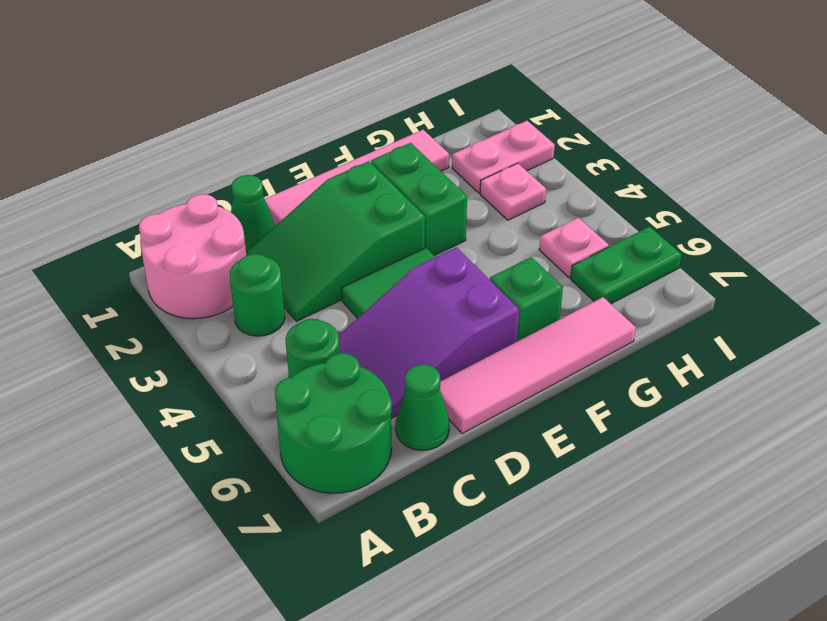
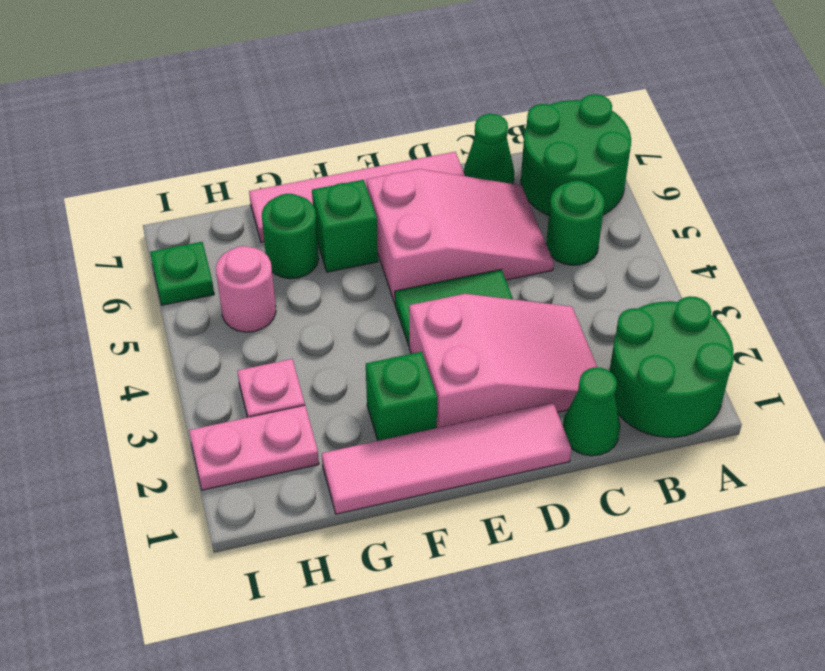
pink round brick A1:B2 level 1 -> green round brick A1:B2 level 1
green round brick B3 level 1 -> green round brick G6 level 1
green slope C2:E3 level 1 top E -> pink slope C2:E3 level 1 top E
purple slope C5:E6 level 1 top E -> pink slope C5:E6 level 1 top E
green brick F2:F3 level 1 -> green brick F2 level 1
pink plate H5 level 1 -> pink round brick H5 level 1
green plate H6:I6 level 1 -> green plate I6 level 1

